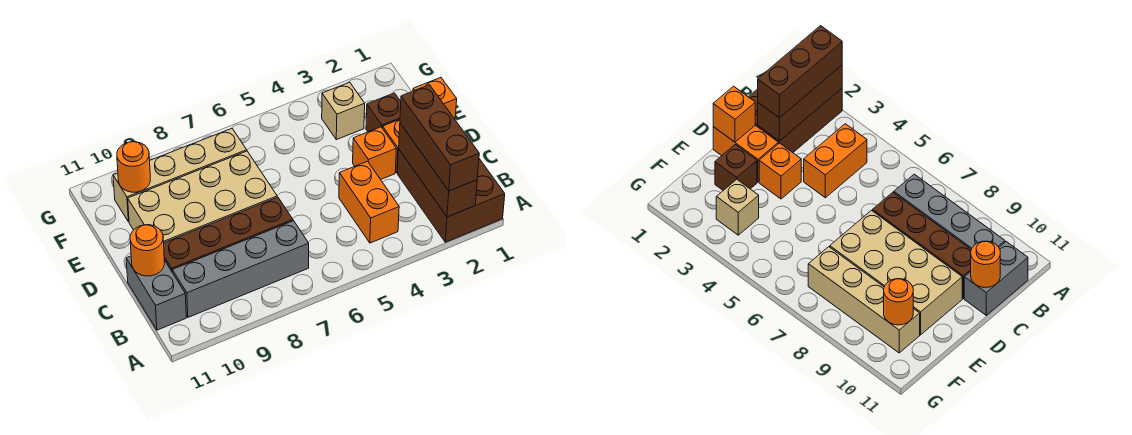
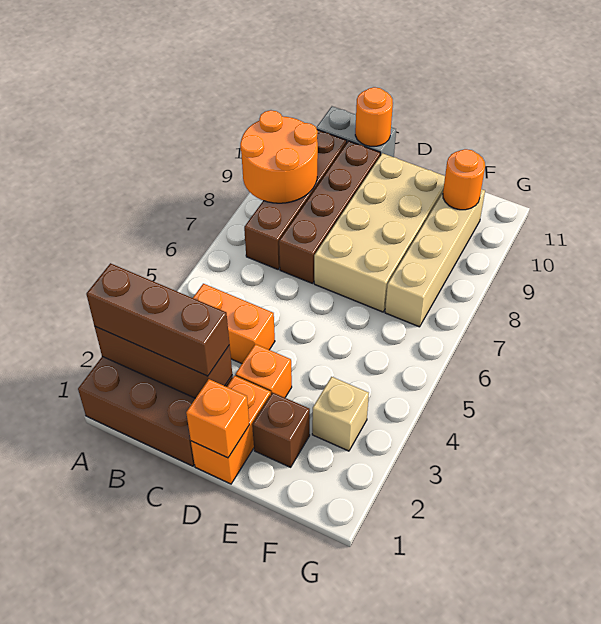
none -> orange round brick A8:B9 level 2
grey brick B7:B10 level 1 -> brown brick B7:B10 level 1

